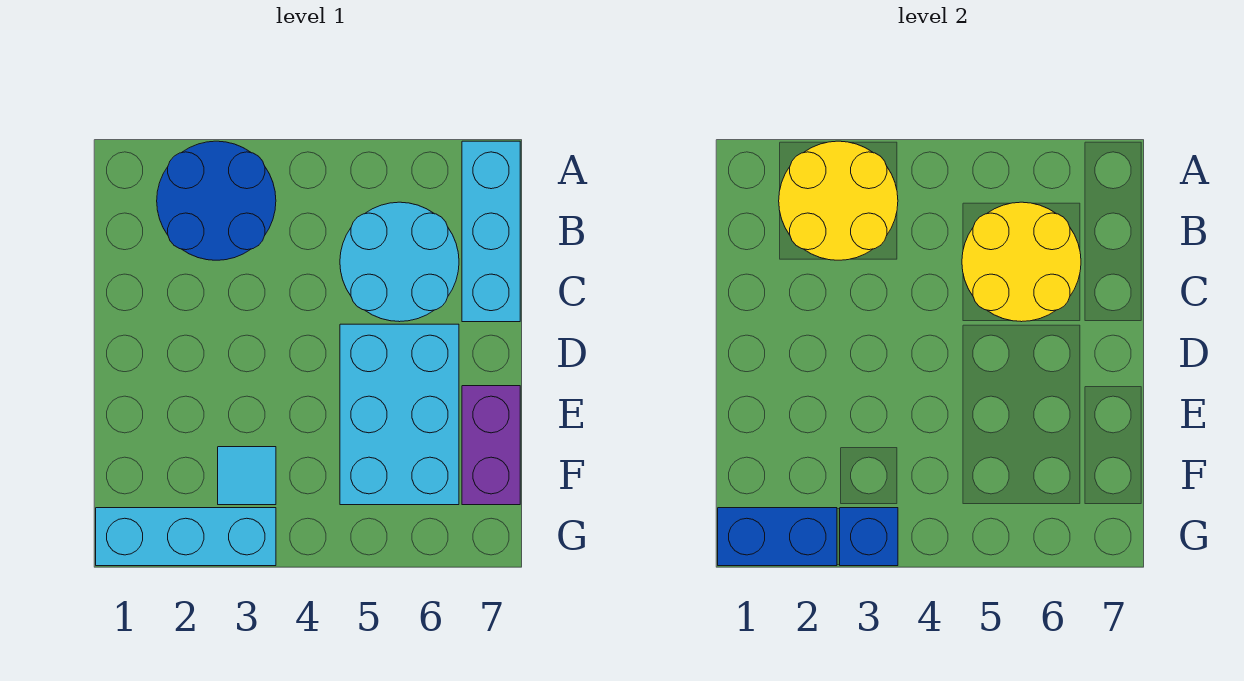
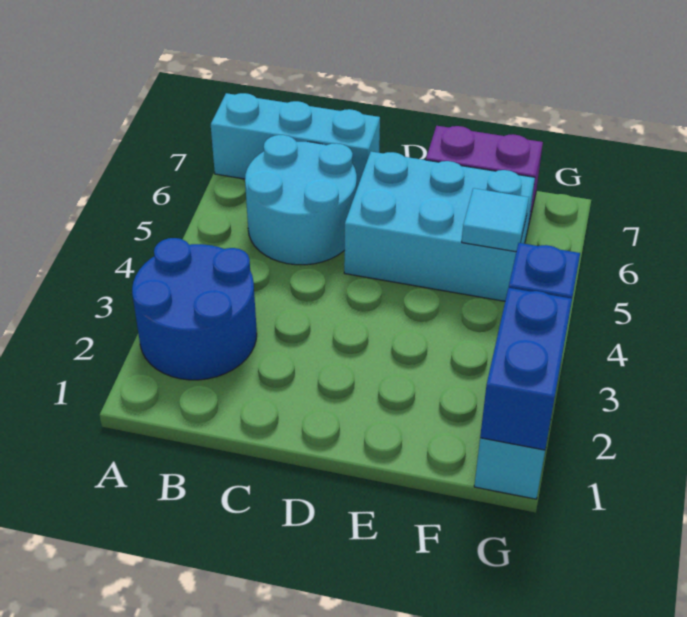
yellow round brick A2:B3 level 2 -> none
yellow round brick B5:C6 level 2 -> none
cyan tile F3 level 1 -> cyan tile F5 level 2

